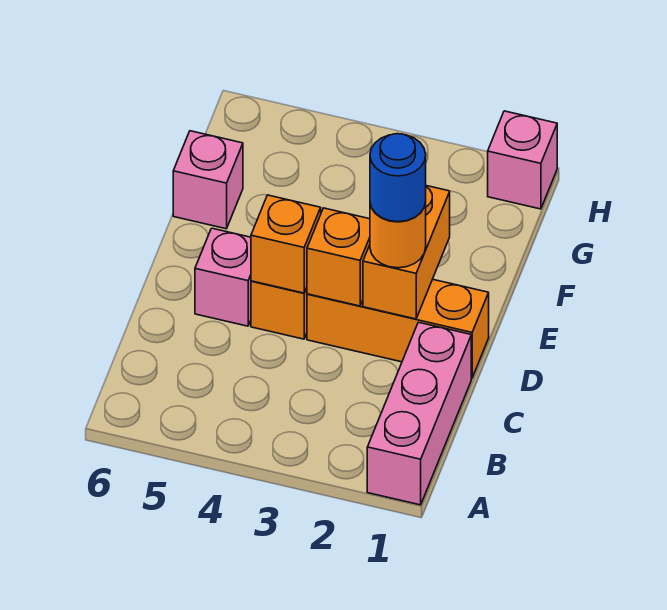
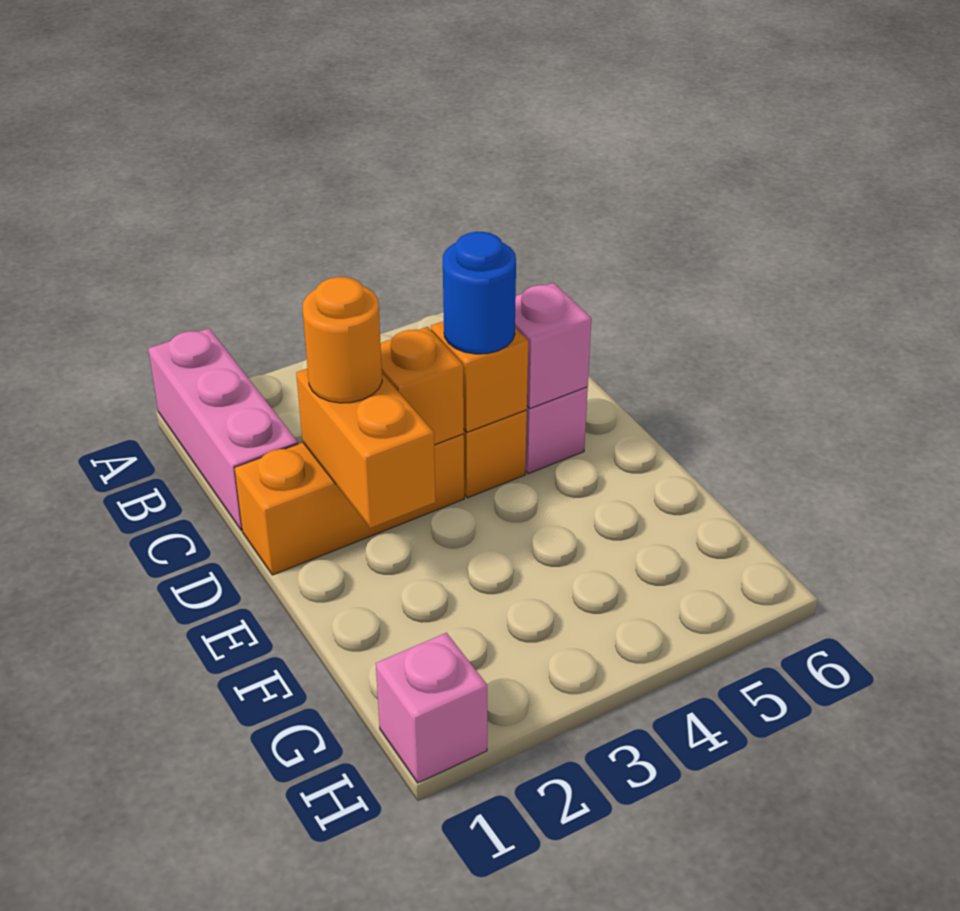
blue round brick D2 level 4 -> blue round brick D4 level 3
pink brick F6 level 1 -> pink brick D5 level 2

